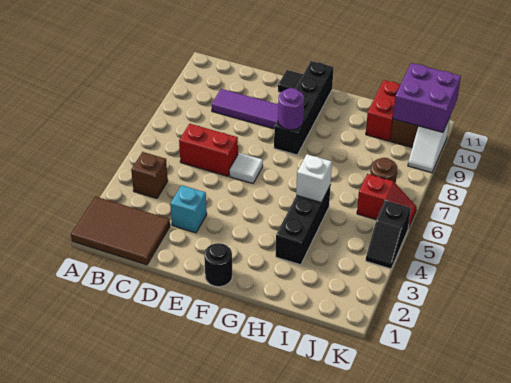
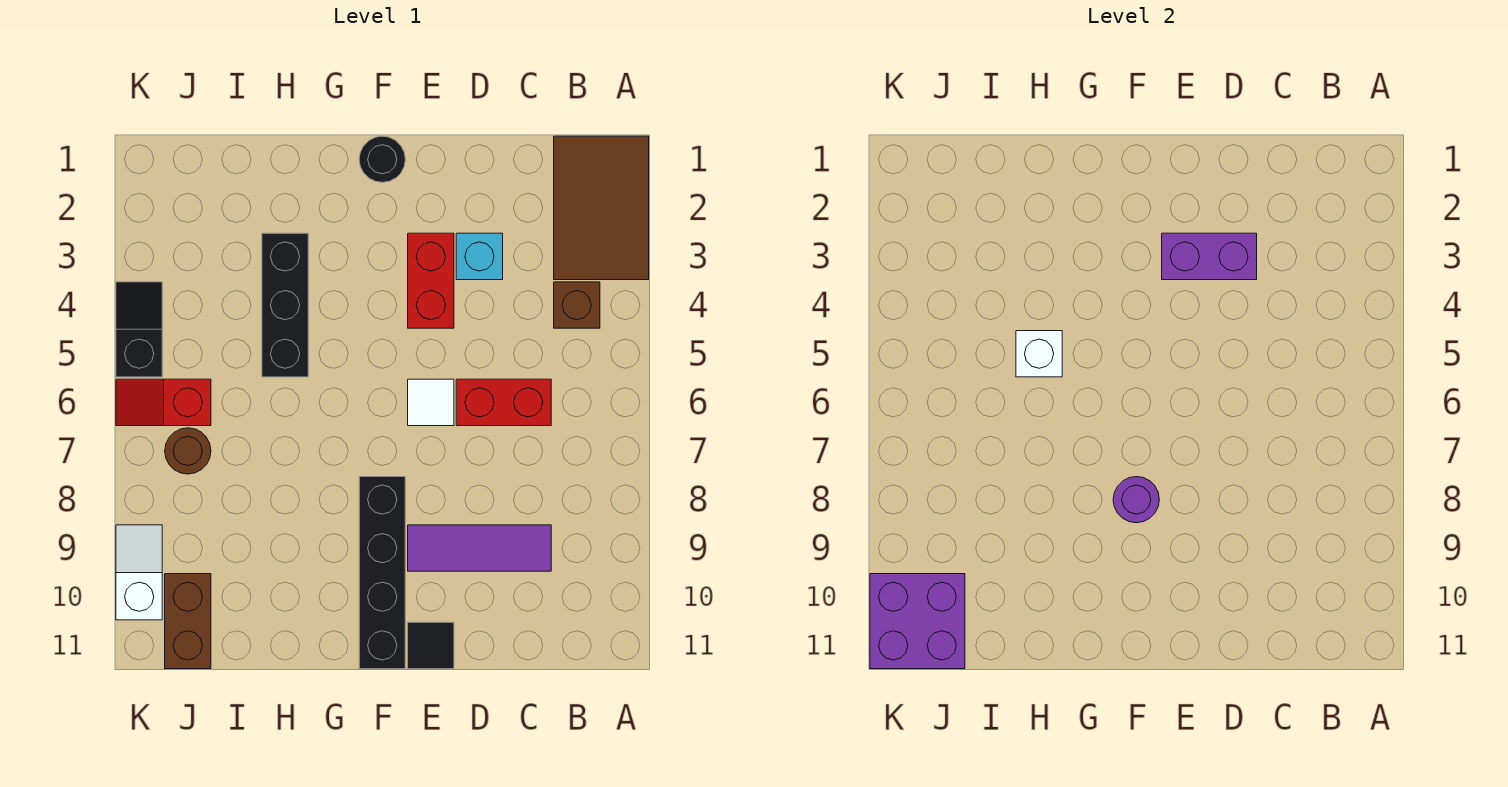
brown tile A1:C2 level 1 -> brown tile A1:B3 level 1
none -> purple brick D3:E3 level 2
red brick I10:I11 level 1 -> red brick E3:E4 level 1

